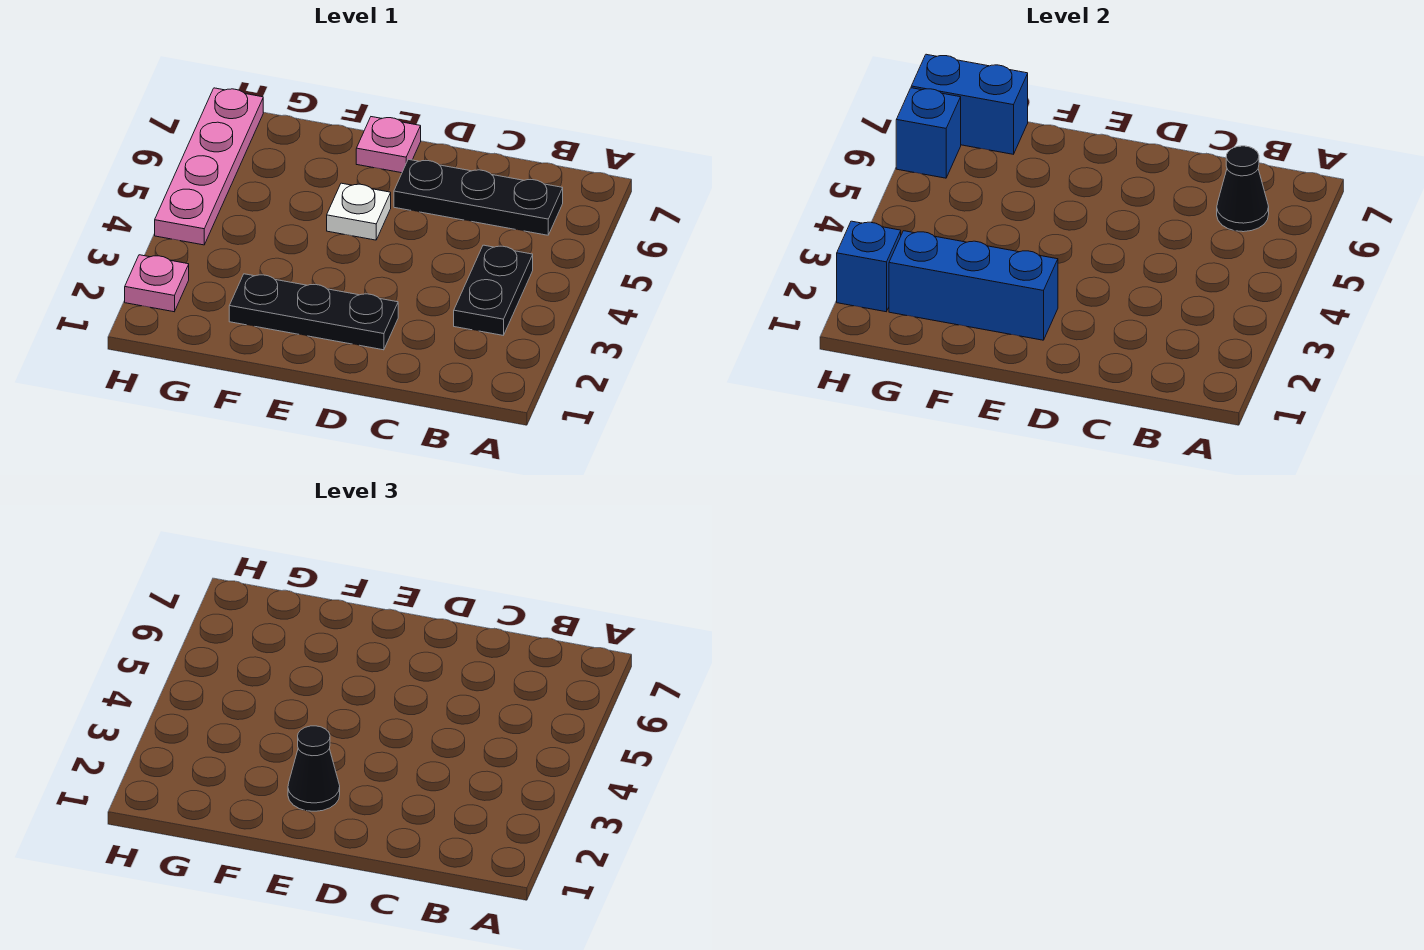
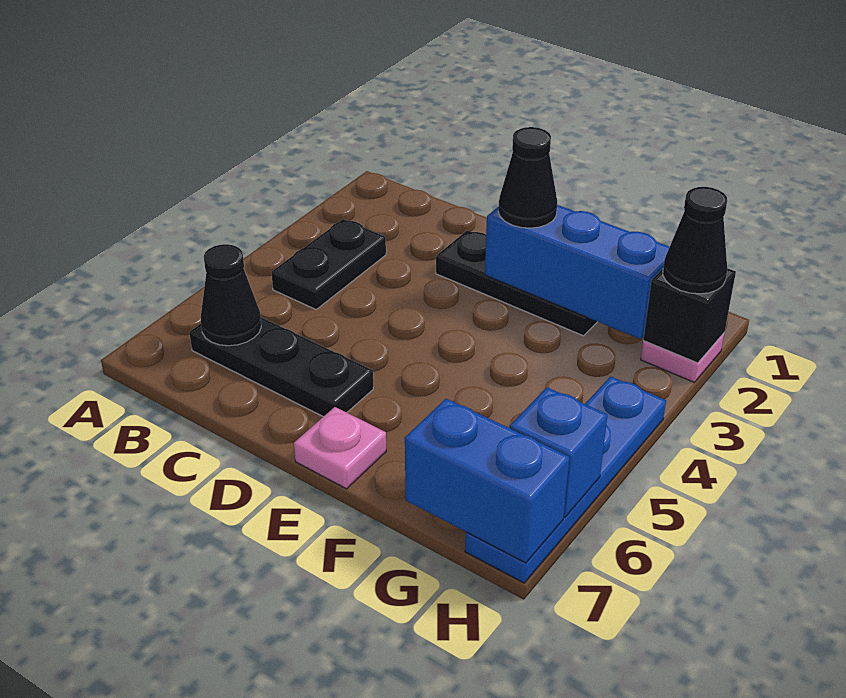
white plate E5 level 1 -> none
blue brick H2 level 2 -> black brick H2 level 2
none -> black cone H2 level 3
pink plate H4:H7 level 1 -> blue plate H4:H7 level 1

